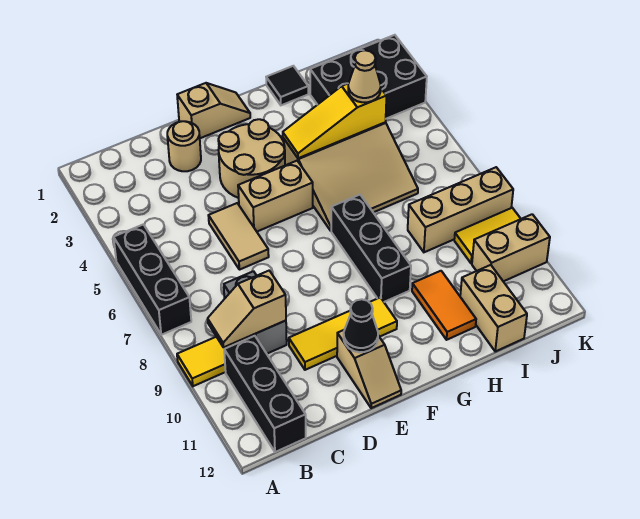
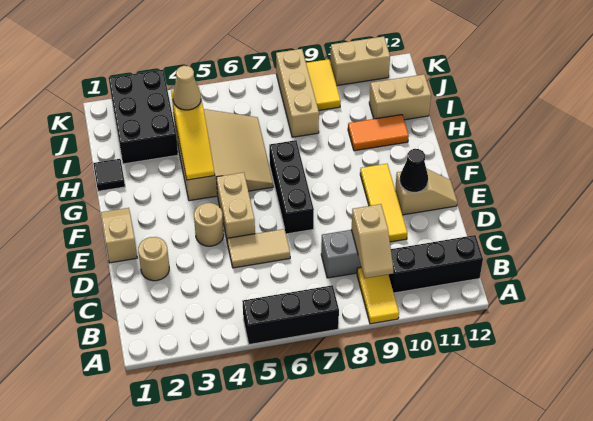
tan round brick E3:F4 level 1 -> tan round brick E4 level 1
black brick G7:G9 level 1 -> black brick E7:G7 level 1
tan brick J10:K10 level 1 -> tan brick K10:K11 level 1

